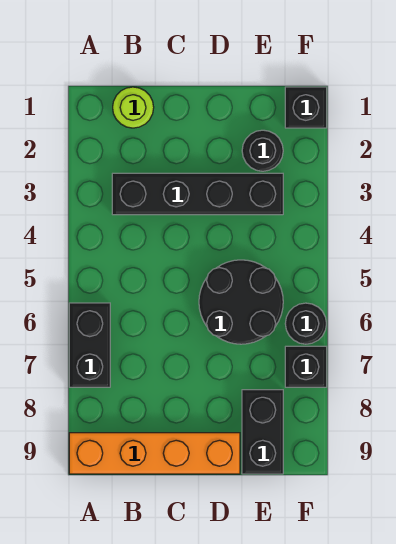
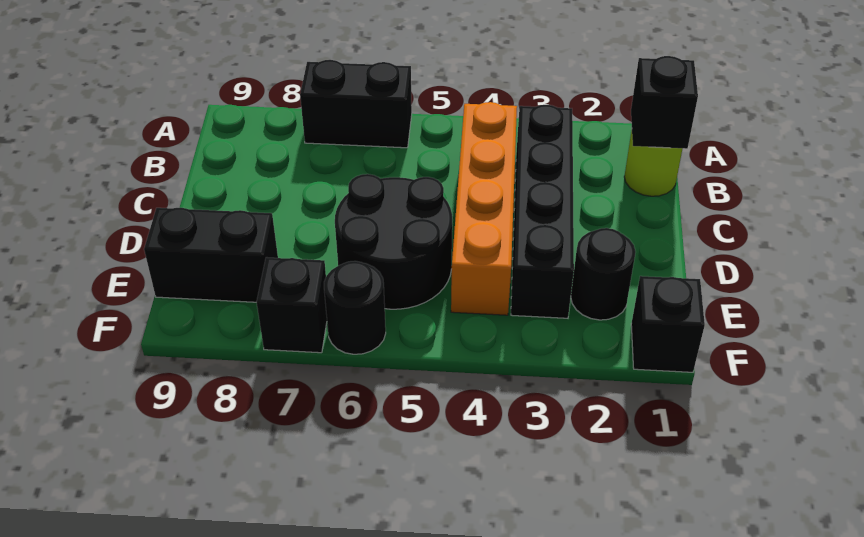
orange brick A9:D9 level 1 -> orange brick B4:E4 level 1
none -> black brick B1 level 2

